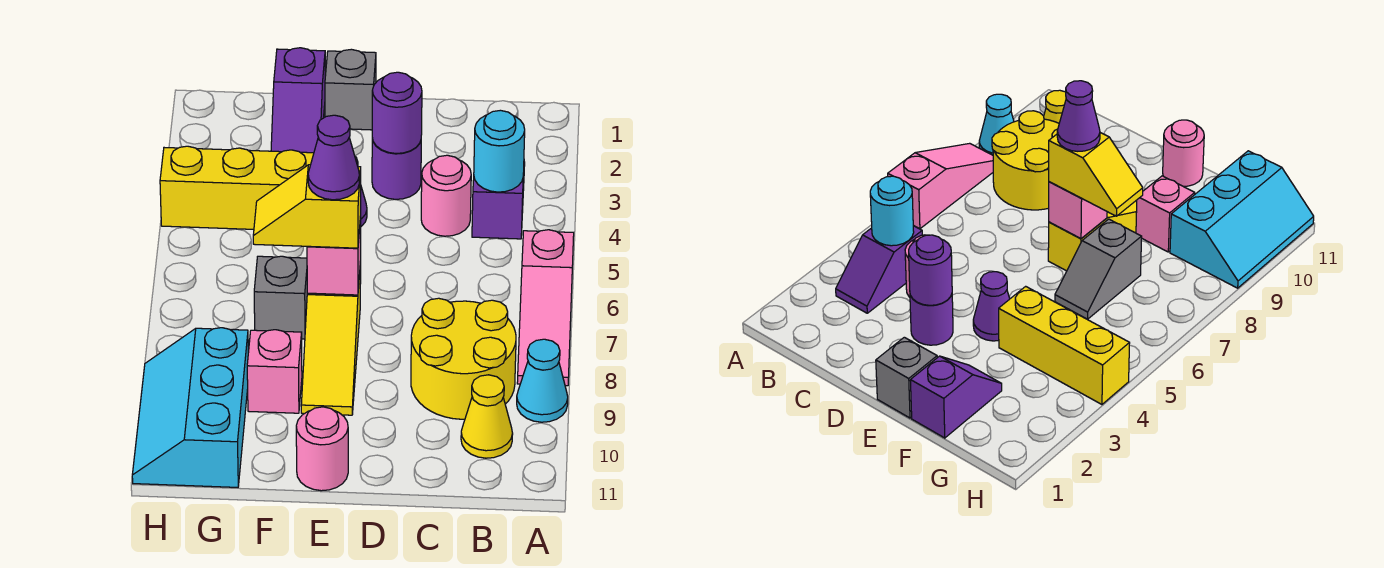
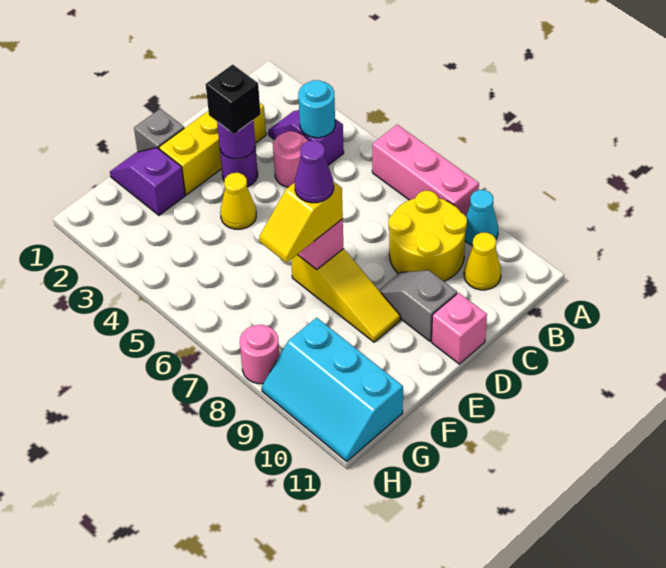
pink slope A6:A8 level 1 top 6 -> pink brick A6:A8 level 1
none -> black brick D3 level 3
purple cone E4 level 1 -> yellow cone E4 level 1
pink round brick E11 level 1 -> pink round brick H8 level 1
purple slope F1:F2 level 1 top 1 -> purple slope F1:F2 level 1 top 2
yellow brick F4:H4 level 1 -> yellow brick C2:E2 level 1
grey slope F6:F7 level 1 top 7 -> grey slope D9:D10 level 1 top 10
pink brick F9 level 1 -> pink brick D11 level 1

